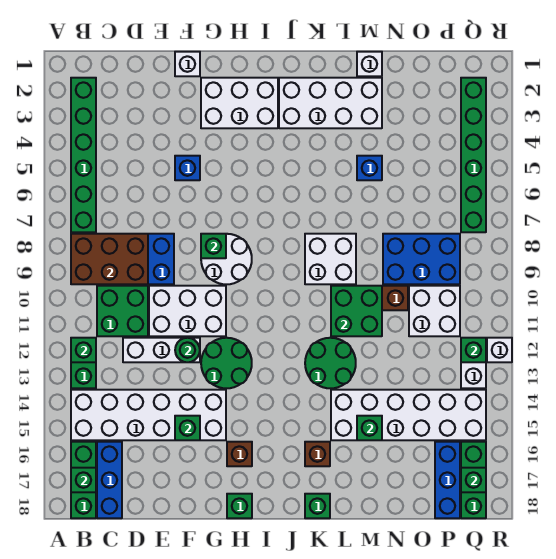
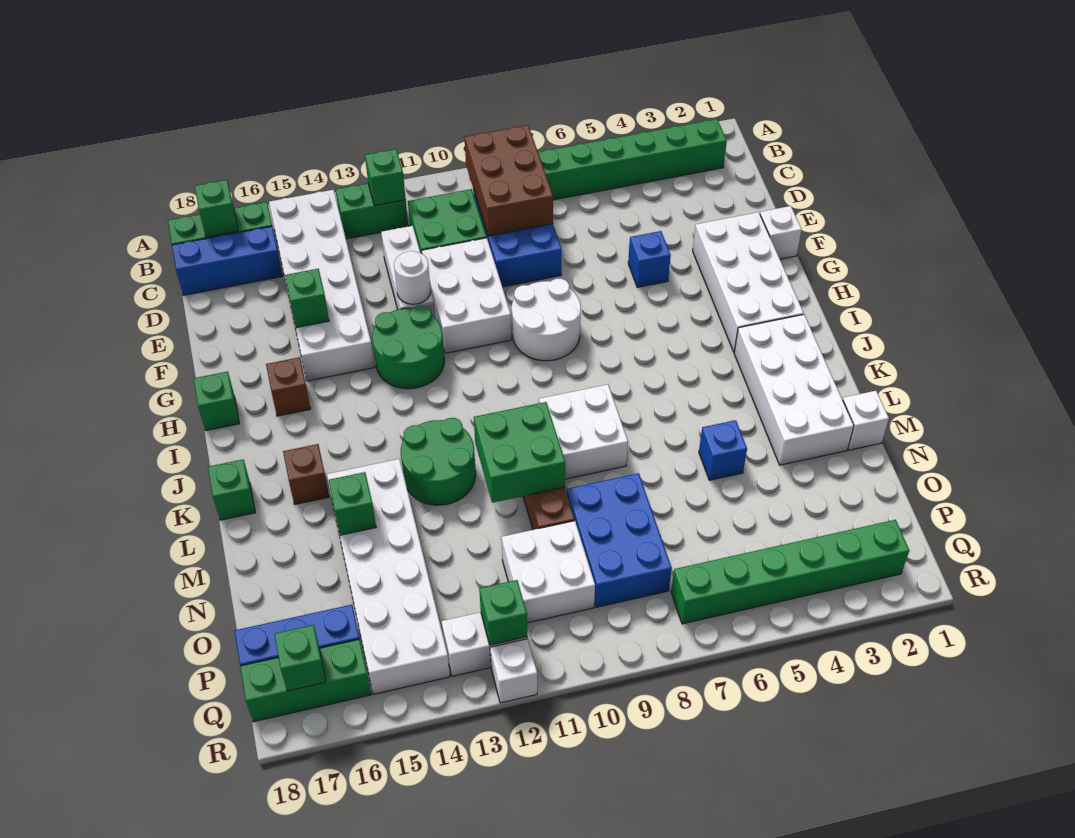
green round brick F12 level 2 -> white round brick F12 level 2
white brick G2:I3 level 1 -> white brick F2:I3 level 1
green brick G8 level 2 -> none

